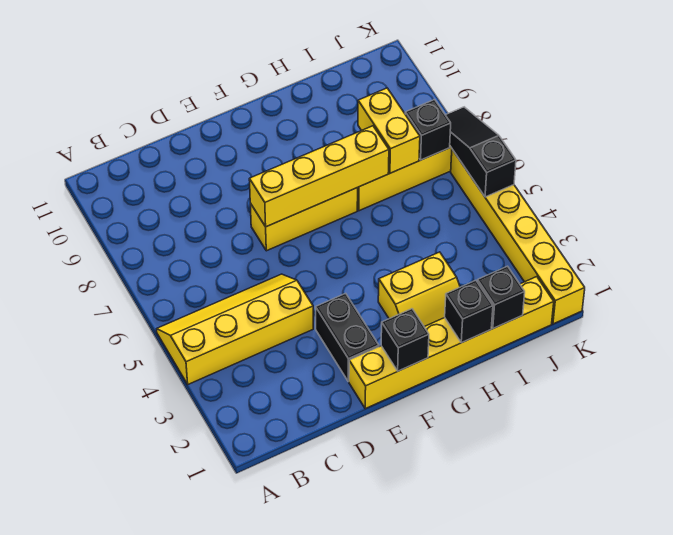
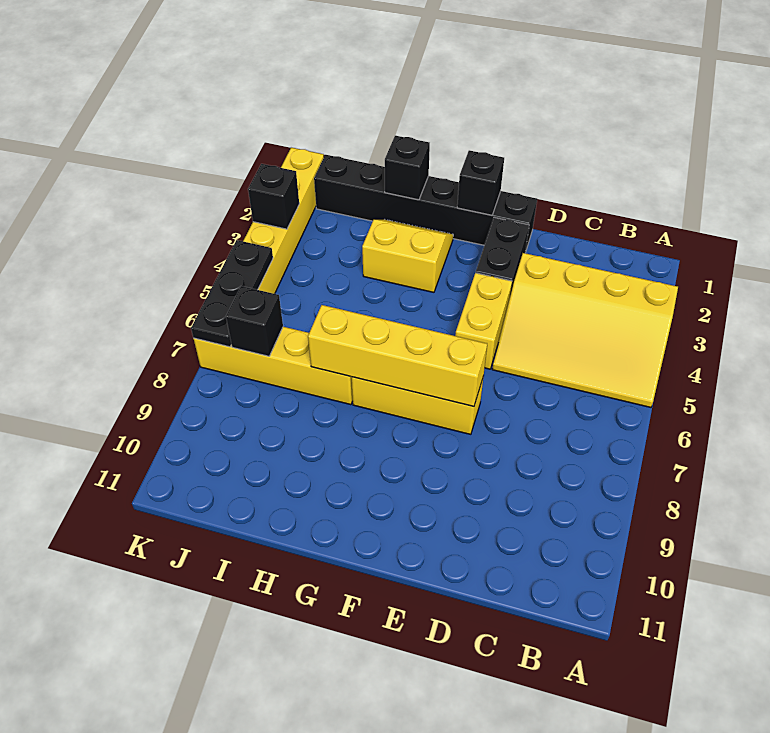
yellow slope A4:D5 level 1 top 4 -> yellow slope A3:D5 level 1 top 3
yellow brick E1:J1 level 1 -> black brick E1:J1 level 1
black brick I1 level 2 -> black brick K3 level 2
yellow brick I7:I8 level 2 -> yellow brick E4:E5 level 1
black slope K5:K7 level 2 top 5 -> black plate K5:K7 level 2

